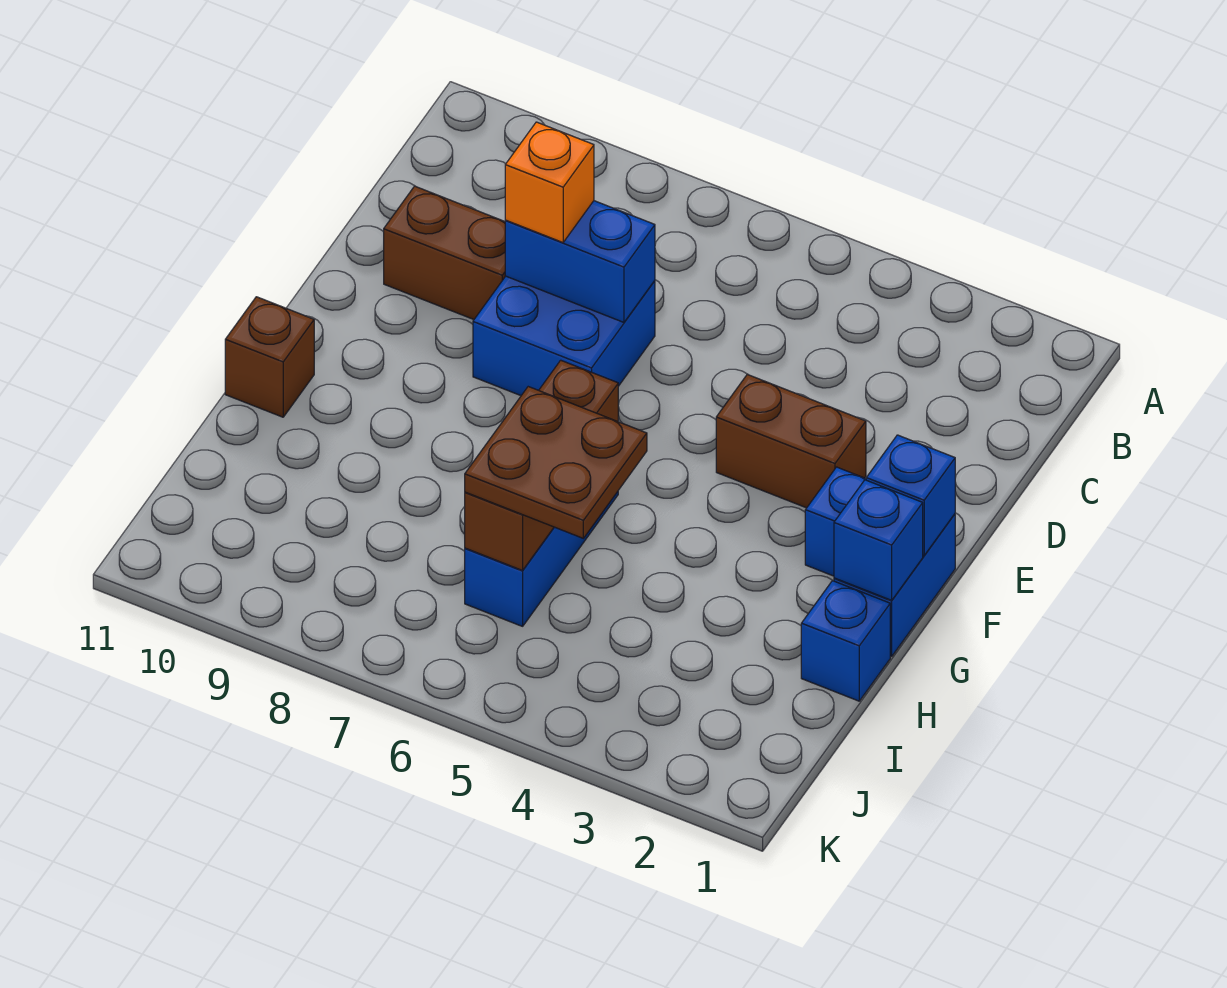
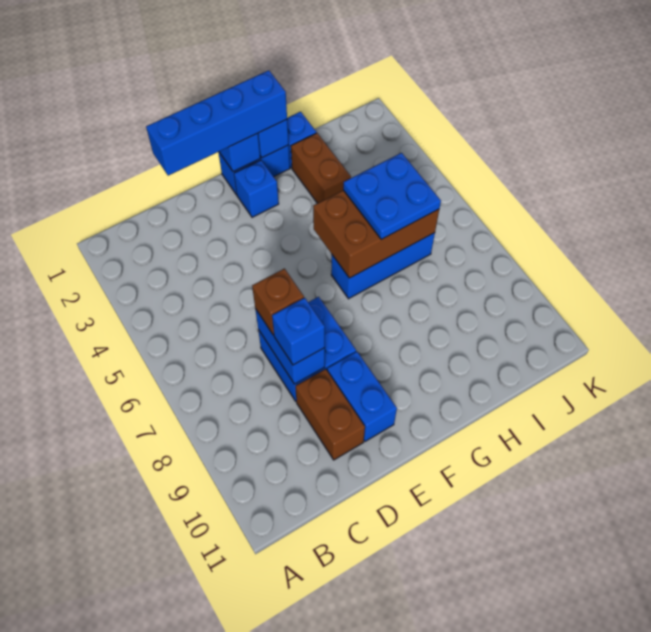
none -> blue brick D1:G1 level 3
orange brick D8 level 3 -> blue brick D8 level 3
brown brick E3:E4 level 1 -> brown brick H2:H3 level 1
none -> blue brick E9:E10 level 1
brown brick G6:I6 level 2 -> brown brick G5:I6 level 2
brown brick G11 level 1 -> brown brick D7 level 3
brown plate H5:I6 level 3 -> blue plate H5:I6 level 3

